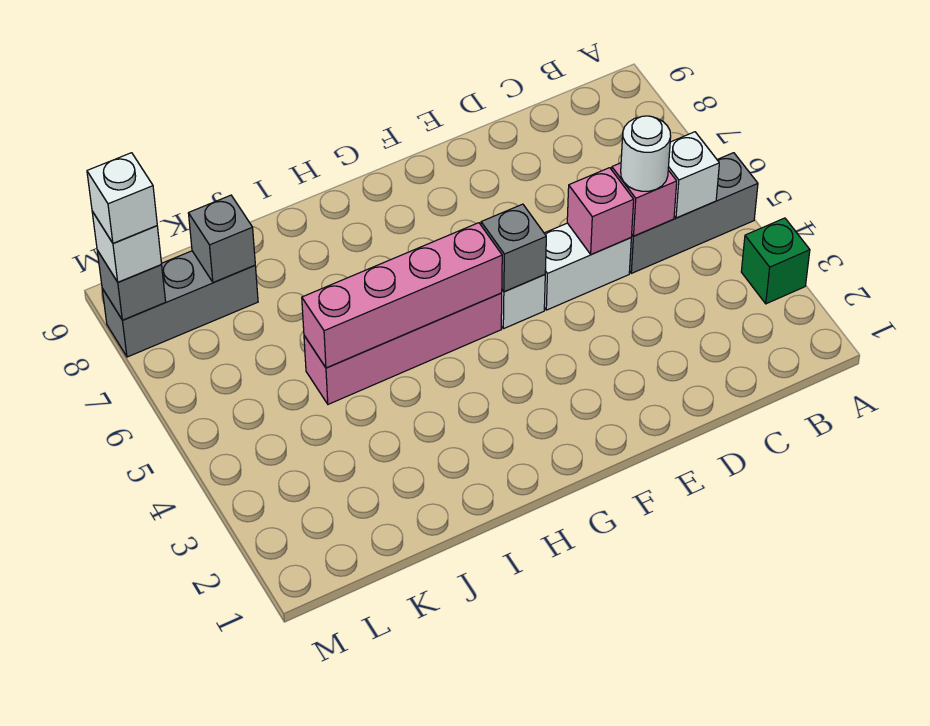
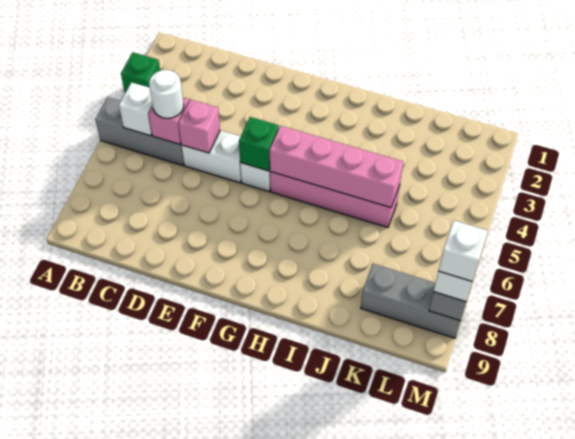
grey brick F5 level 2 -> green brick F5 level 2
grey brick K8 level 2 -> none

